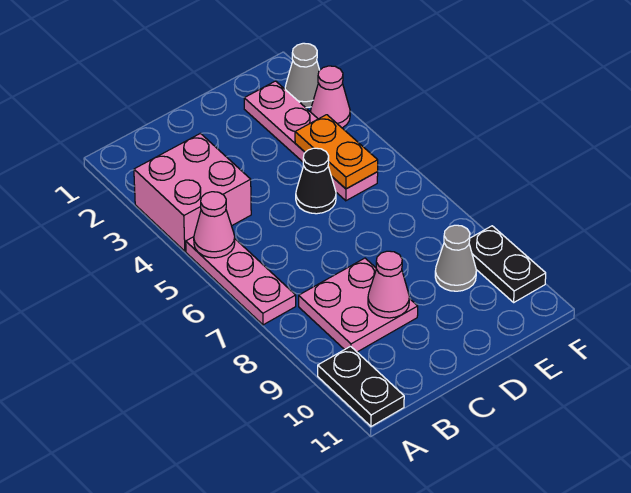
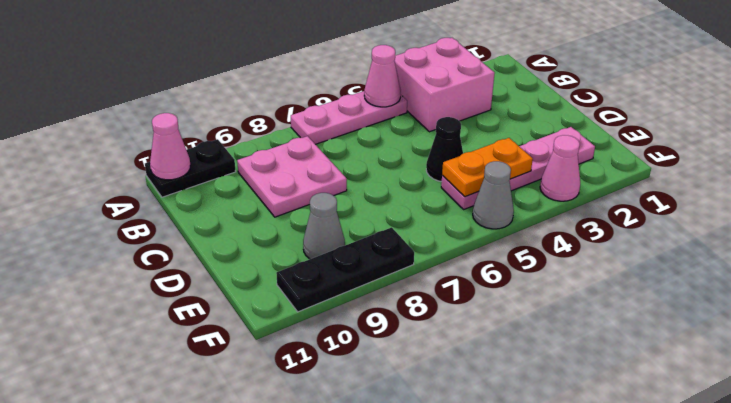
pink cone C9 level 2 -> pink cone A11 level 2
grey cone F2 level 1 -> grey cone F5 level 1
black plate F9:F10 level 1 -> black plate F8:F10 level 1

